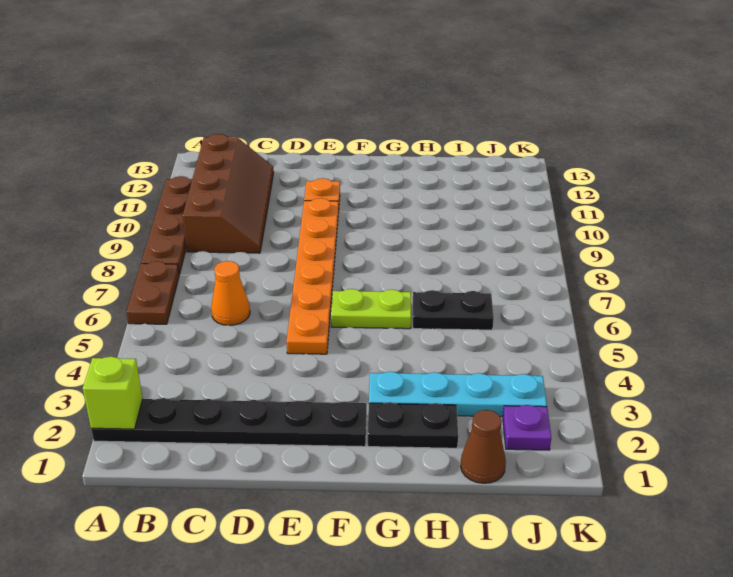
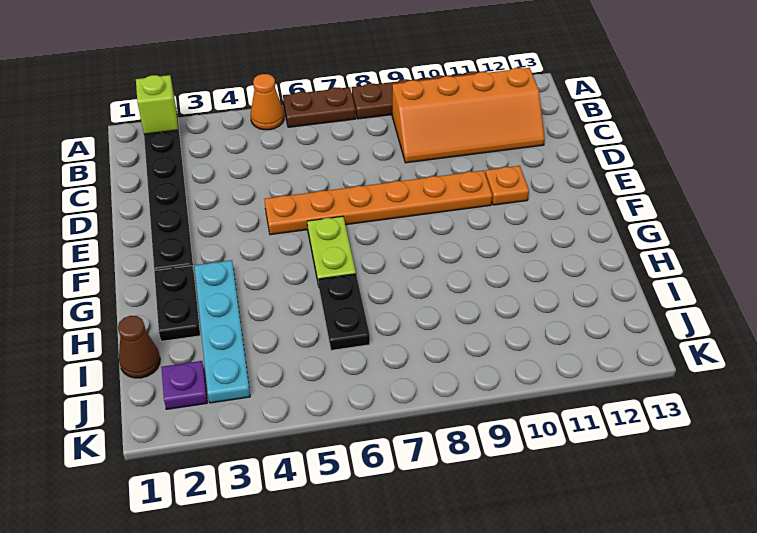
brown slope B9:C12 level 1 top B -> orange slope B9:C12 level 1 top B
orange cone C6 level 1 -> orange cone A5 level 1

